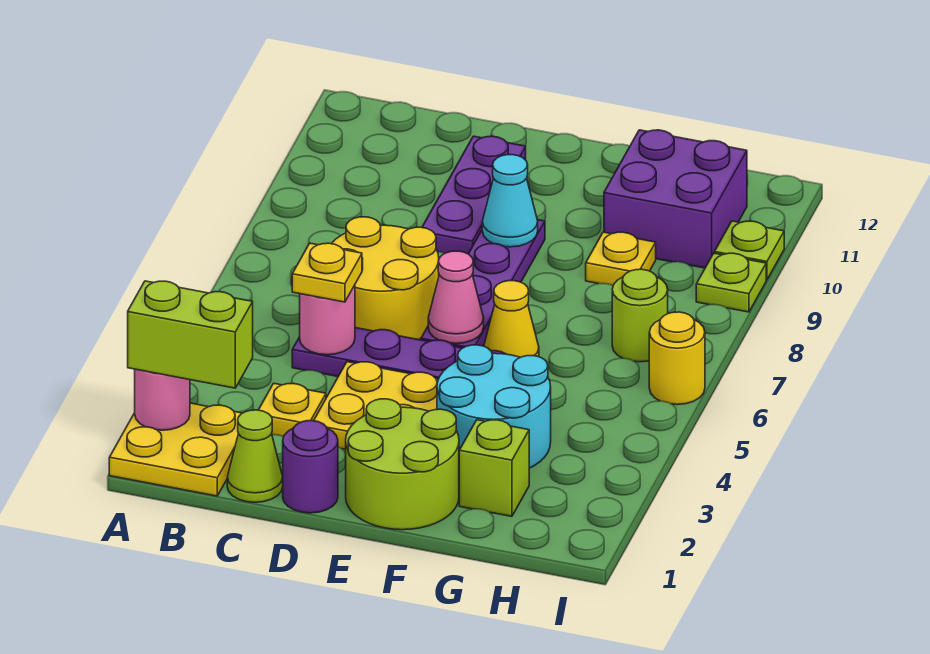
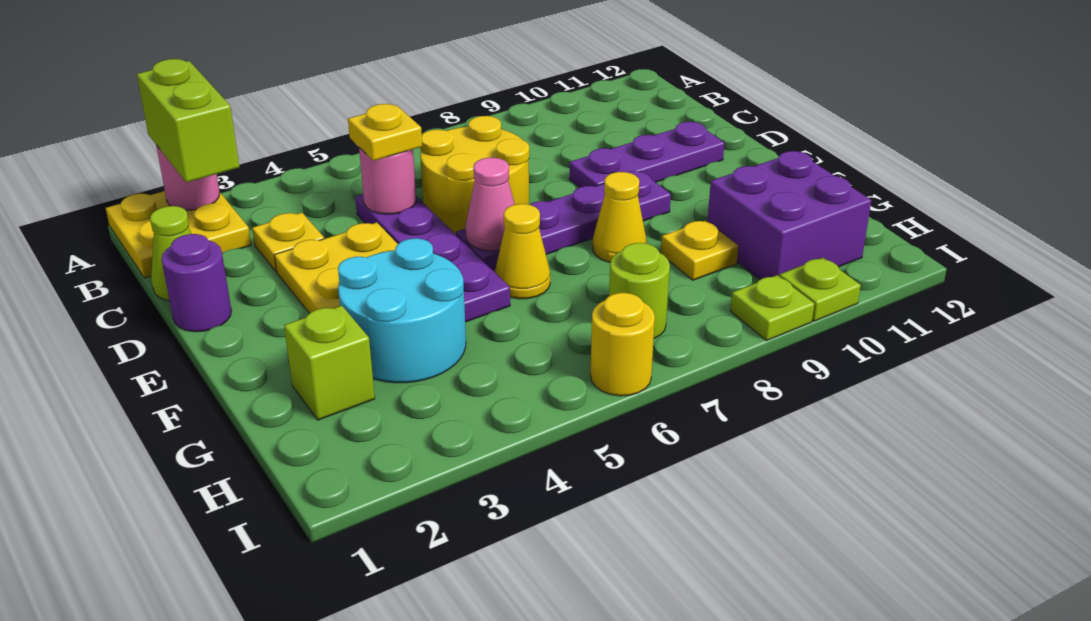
lime round brick E1:F2 level 1 -> none
cyan cone E9 level 2 -> none
none -> yellow cone F8 level 1

